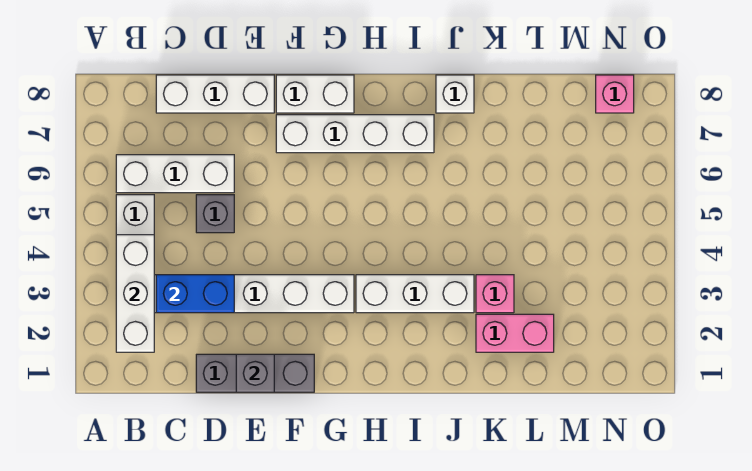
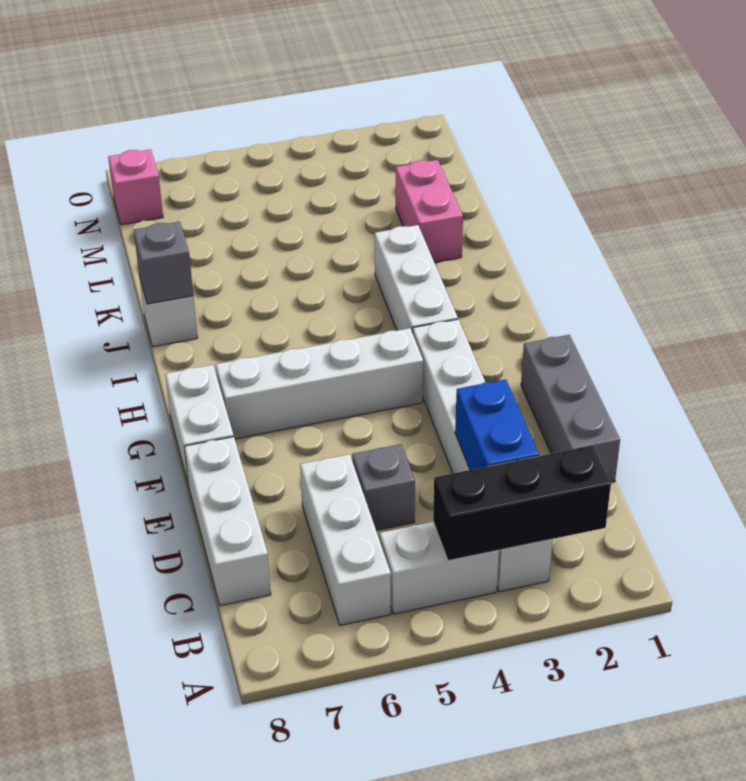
white brick B2:B4 level 2 -> black brick B2:B4 level 2
grey brick E1 level 2 -> grey brick J8 level 2
white brick F7:I7 level 1 -> white brick G4:G7 level 1
pink brick K3 level 1 -> none

